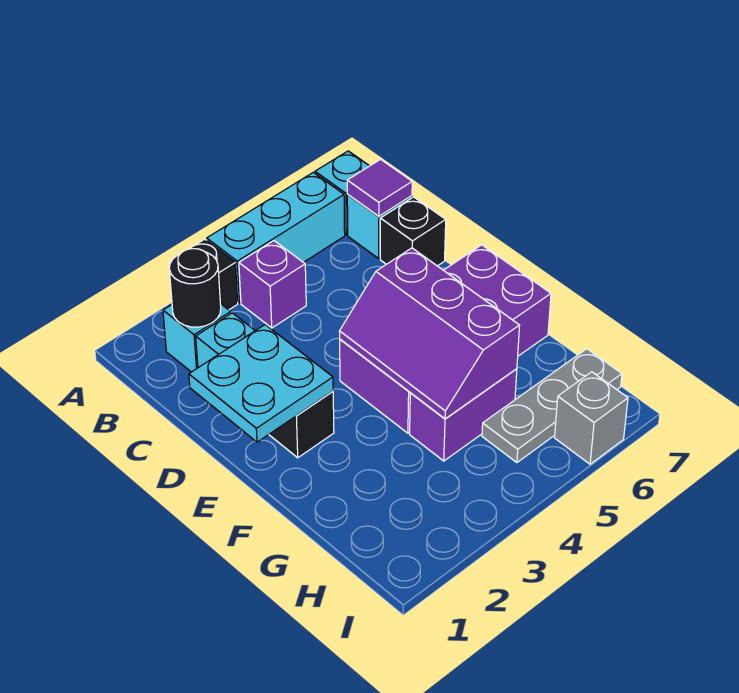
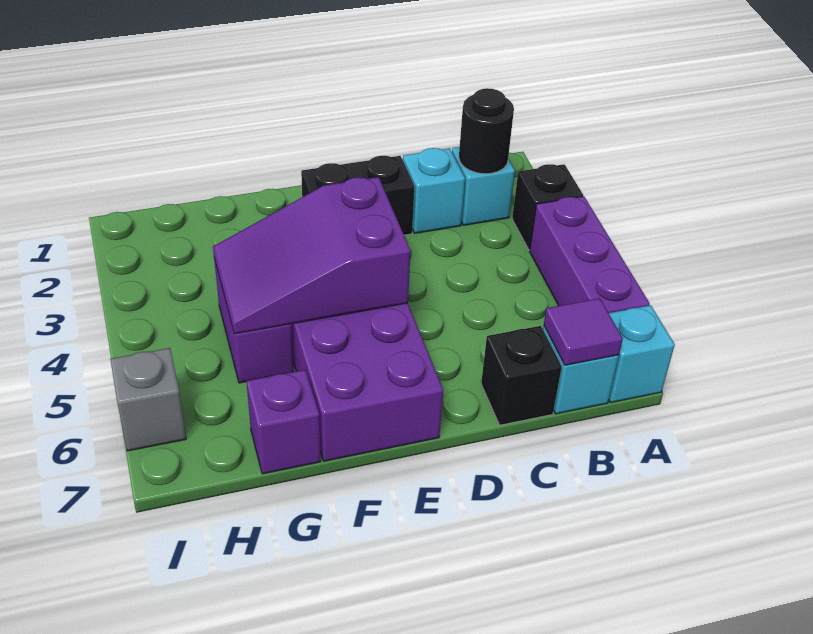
cyan brick A4:A6 level 1 -> purple brick A4:A6 level 1
purple brick B4 level 1 -> purple brick G7 level 1
cyan plate D1:E2 level 2 -> none
purple slope E4:G5 level 2 top 5 -> purple slope E4:G5 level 2 top E
grey plate H5:H7 level 1 -> none

